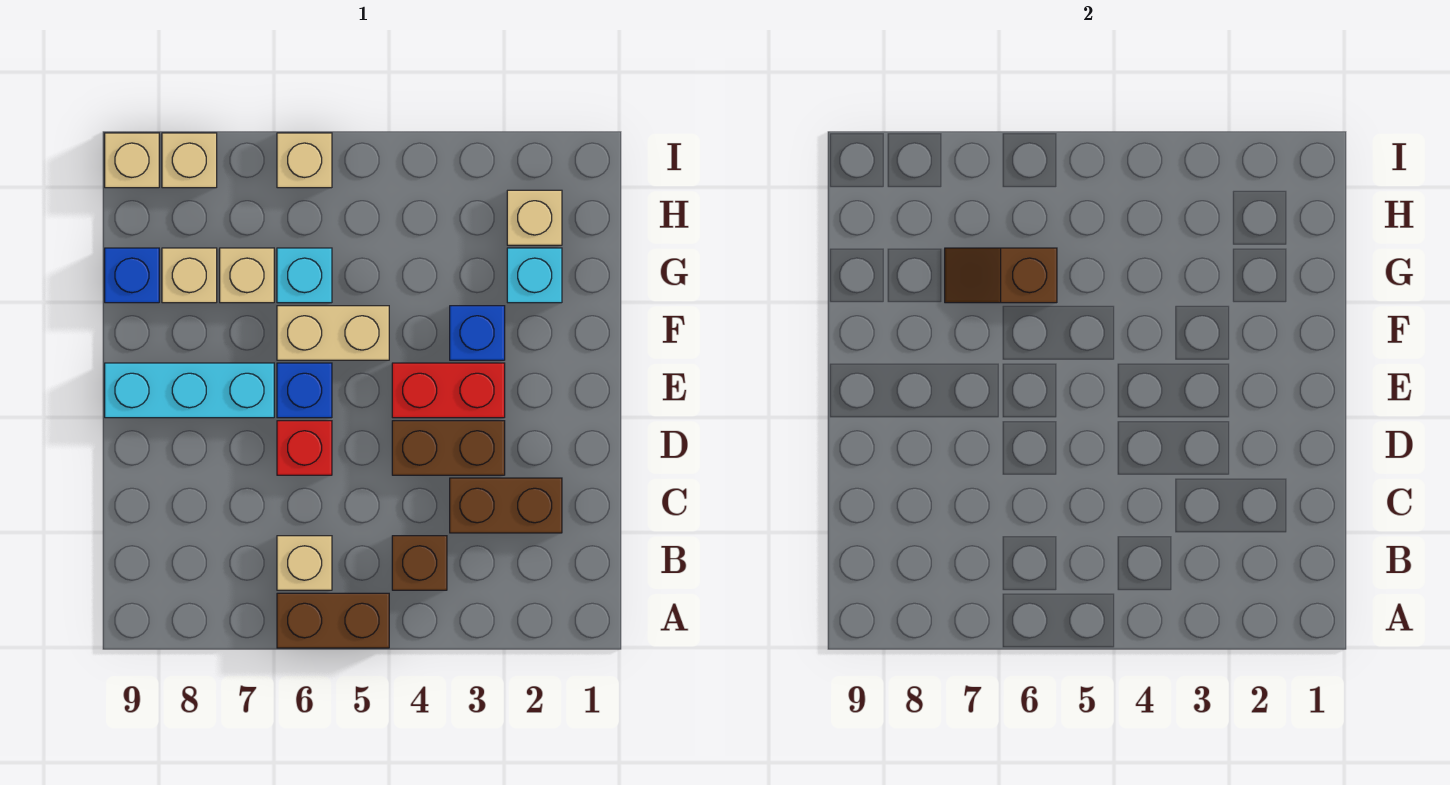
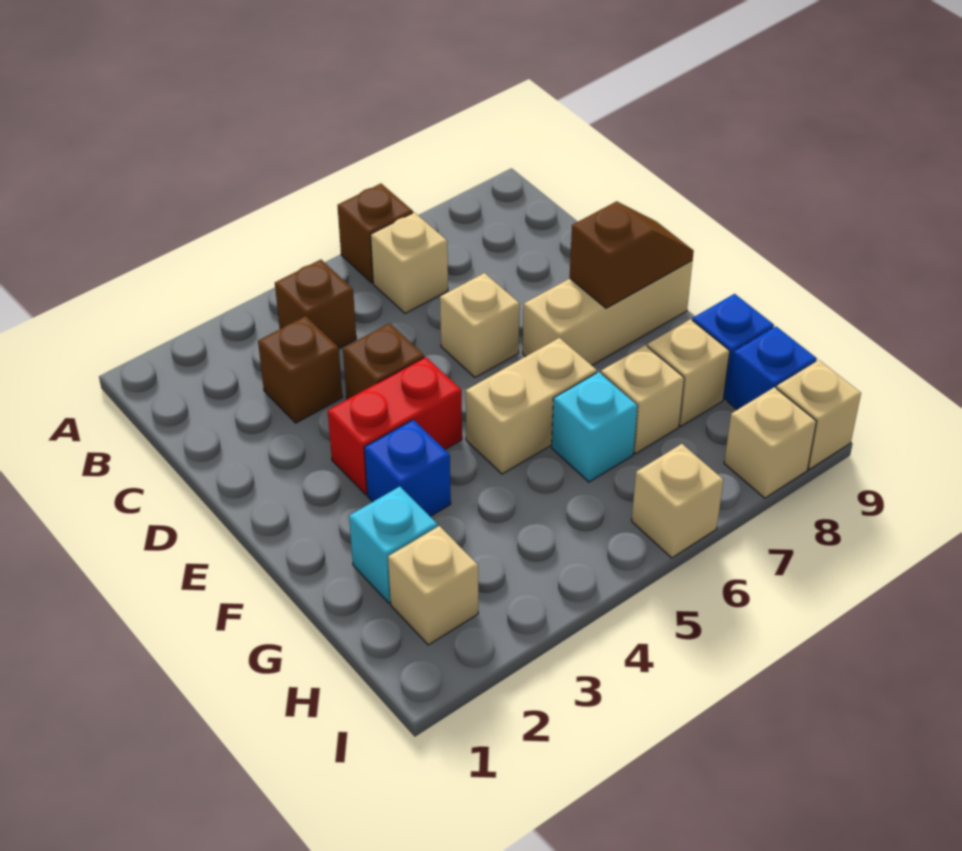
brown brick A5:A6 level 1 -> brown brick A6 level 1
brown brick C2:C3 level 1 -> brown brick C3 level 1
brown brick D3:D4 level 1 -> brown brick D4 level 1
red brick D6 level 1 -> tan brick D6 level 1
blue brick E6 level 1 -> blue brick H9 level 1
cyan brick E7:E9 level 1 -> tan brick E7:E9 level 1
brown slope G6:G7 level 2 top 6 -> brown slope E8:E9 level 2 top 8

